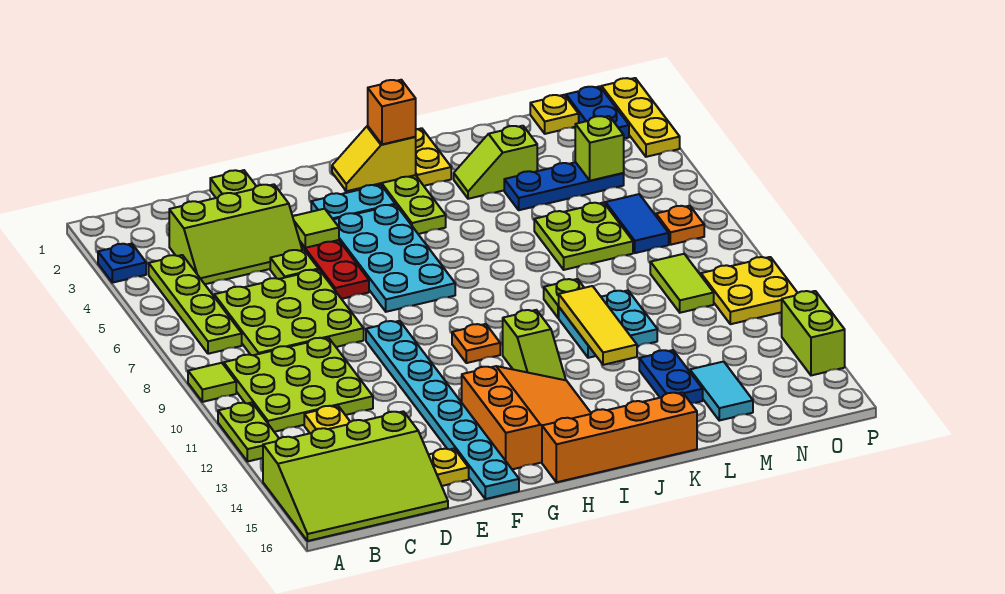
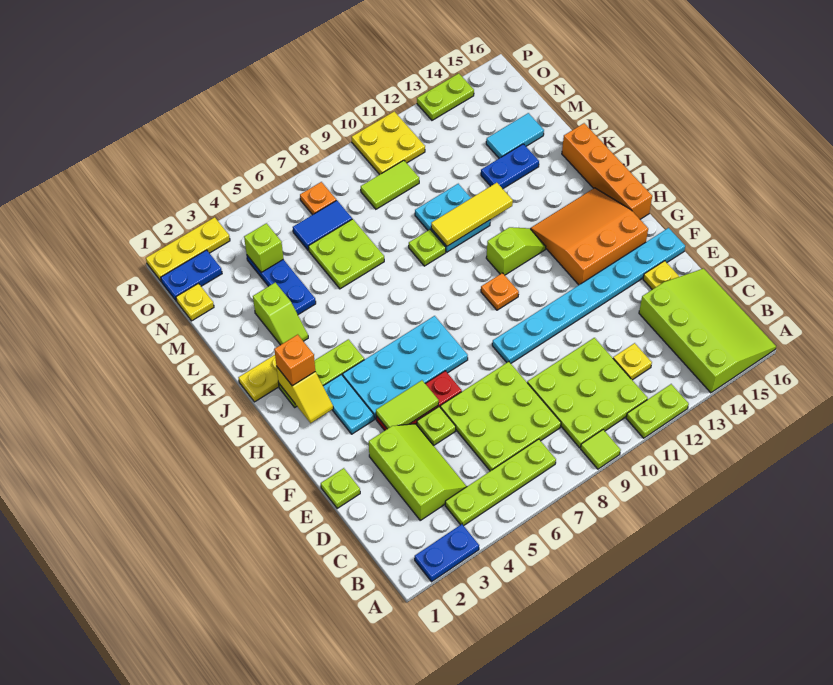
blue plate A3 level 1 -> blue plate A2:A3 level 1
lime tile F4 level 2 -> lime tile F4:F5 level 2
lime brick P13:P14 level 1 -> lime plate P13:P14 level 1

